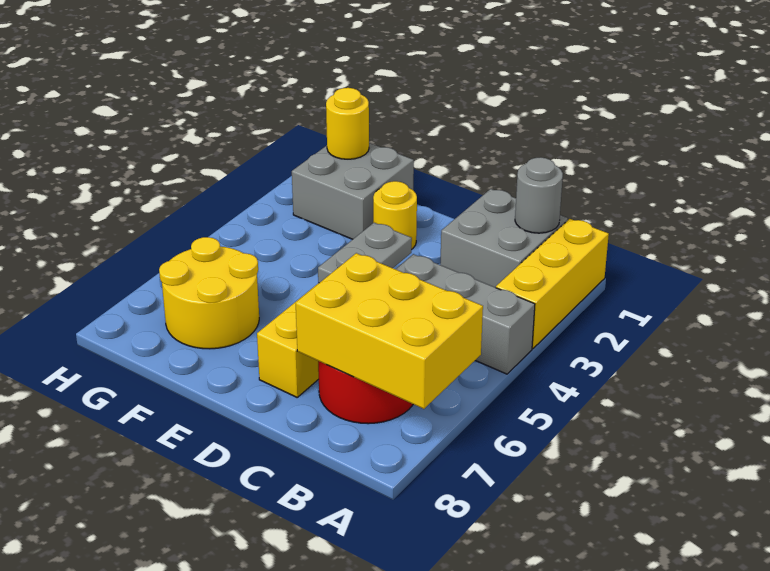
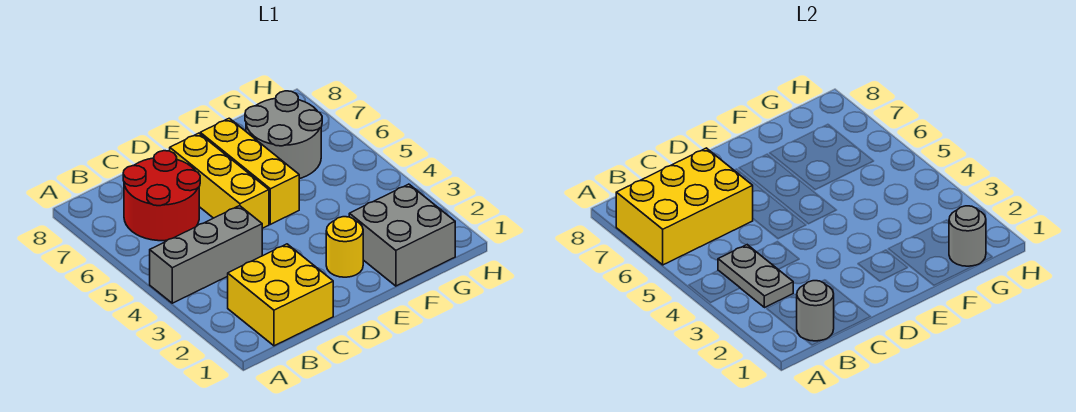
yellow brick A1:A3 level 1 -> yellow brick E5:E7 level 1
grey brick B1:C2 level 1 -> yellow brick B1:C2 level 1
grey plate D4:D5 level 2 -> grey plate B3:B4 level 2
yellow round brick F6:G7 level 1 -> grey round brick F6:G7 level 1
yellow round brick G1 level 2 -> grey round brick G1 level 2

